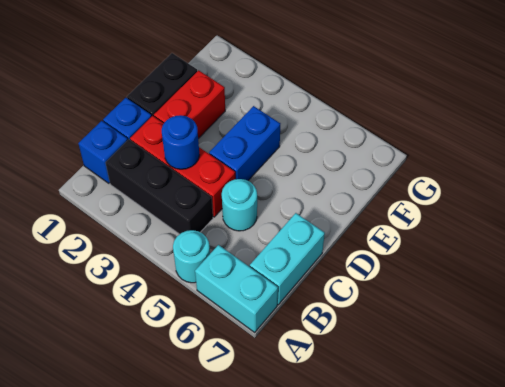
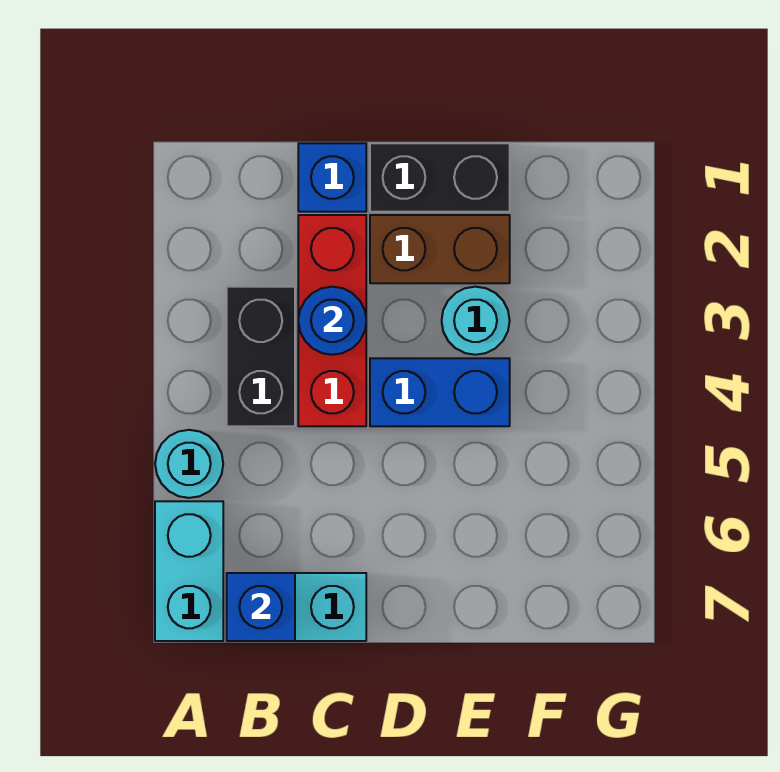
blue brick B1 level 1 -> blue brick B7 level 2
black brick B2:B4 level 1 -> black brick B3:B4 level 1
cyan round brick C5 level 1 -> cyan round brick E3 level 1
red brick D2:E2 level 1 -> brown brick D2:E2 level 1

